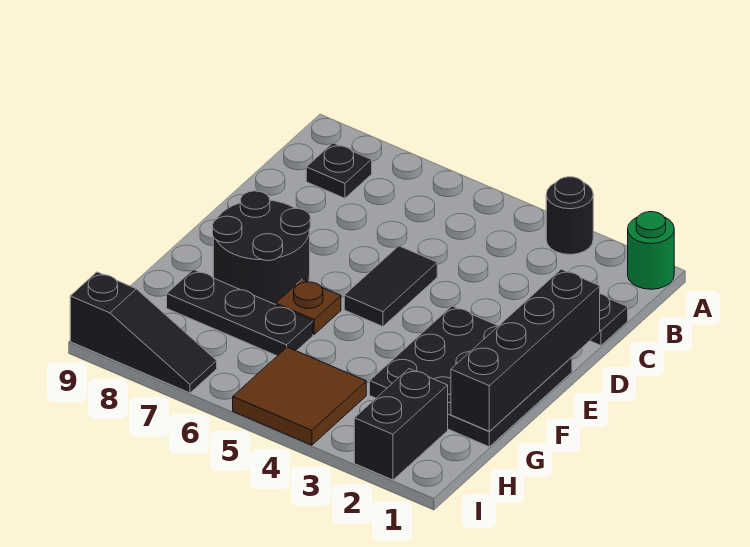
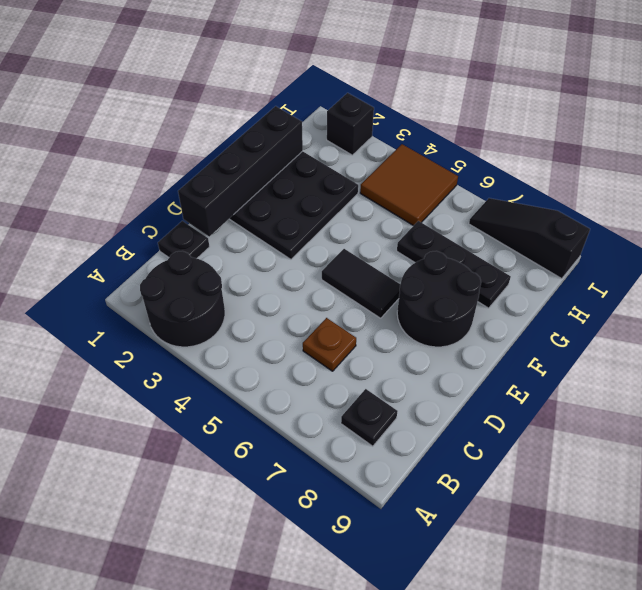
green round brick A1 level 1 -> none
black round brick A3 level 1 -> black round brick A2:B3 level 1
black tile D5:E5 level 1 -> black tile E5:E6 level 1
brown plate F6 level 1 -> brown plate C6 level 1
black brick H2:I2 level 1 -> black brick I2 level 1

